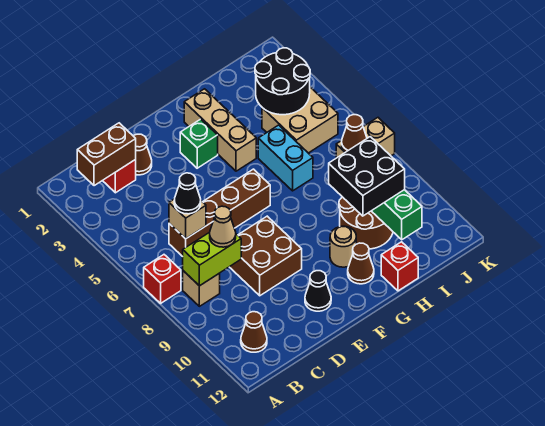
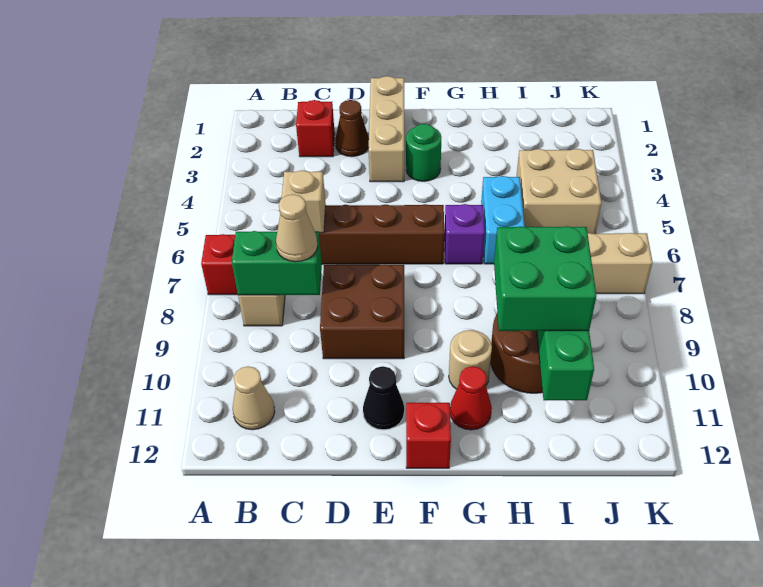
brown brick B2:C2 level 2 -> none
lime brick B8:C8 level 2 -> green brick B8:C8 level 2
brown cone B11 level 1 -> tan cone B11 level 1
black cone C6 level 3 -> none
green brick F3 level 1 -> green round brick F3 level 1
tan brick G2:G4 level 1 -> tan brick E1:E3 level 1
none -> purple brick G6 level 1
brown cone G11 level 1 -> red cone G11 level 1
black brick H9:I10 level 3 -> green brick H9:I10 level 3
red brick H12 level 1 -> red brick F12 level 1
black round brick I3:J4 level 2 -> none
brown cone J7 level 2 -> none

